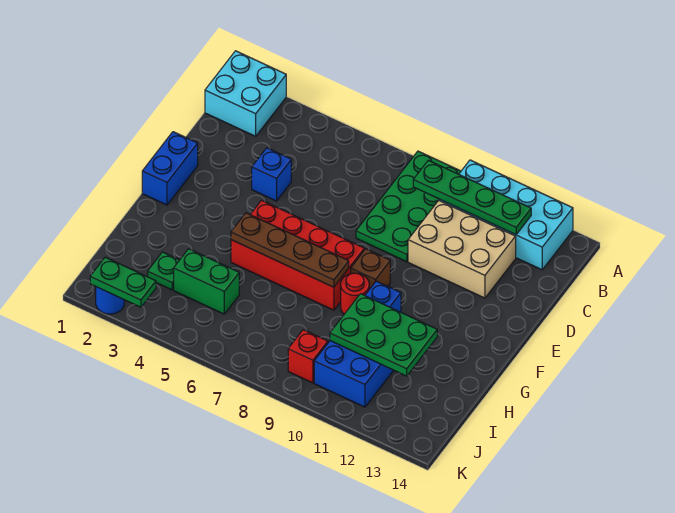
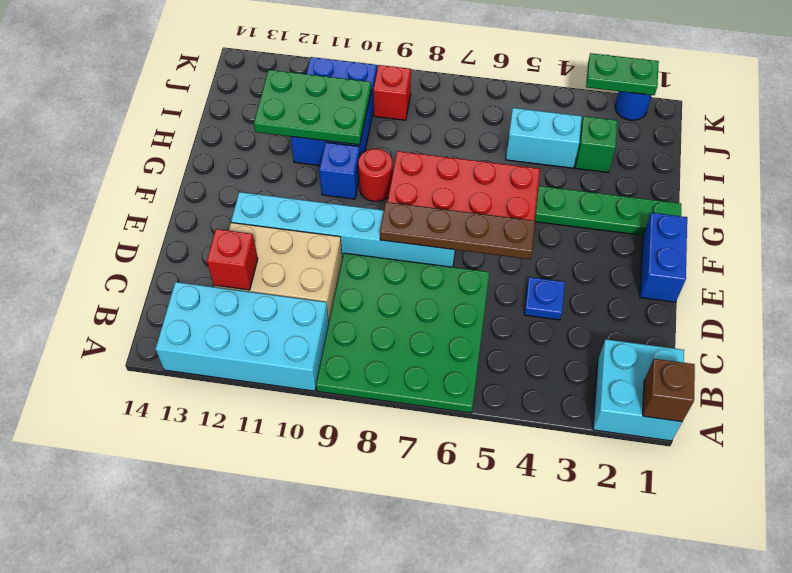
green plate A8:D9 level 1 -> green plate A6:D9 level 1
green plate B9:B12 level 2 -> green plate G1:G4 level 1
none -> red brick C12 level 2
blue brick D4 level 1 -> blue plate D4 level 1
none -> cyan brick E7:E12 level 1
brown brick F9 level 1 -> brown brick A1 level 2
brown plate G5:G8 level 2 -> brown plate E5:E8 level 2
green plate I3 level 1 -> green brick I3 level 1
green brick I4:I5 level 1 -> cyan brick I4:I5 level 1

